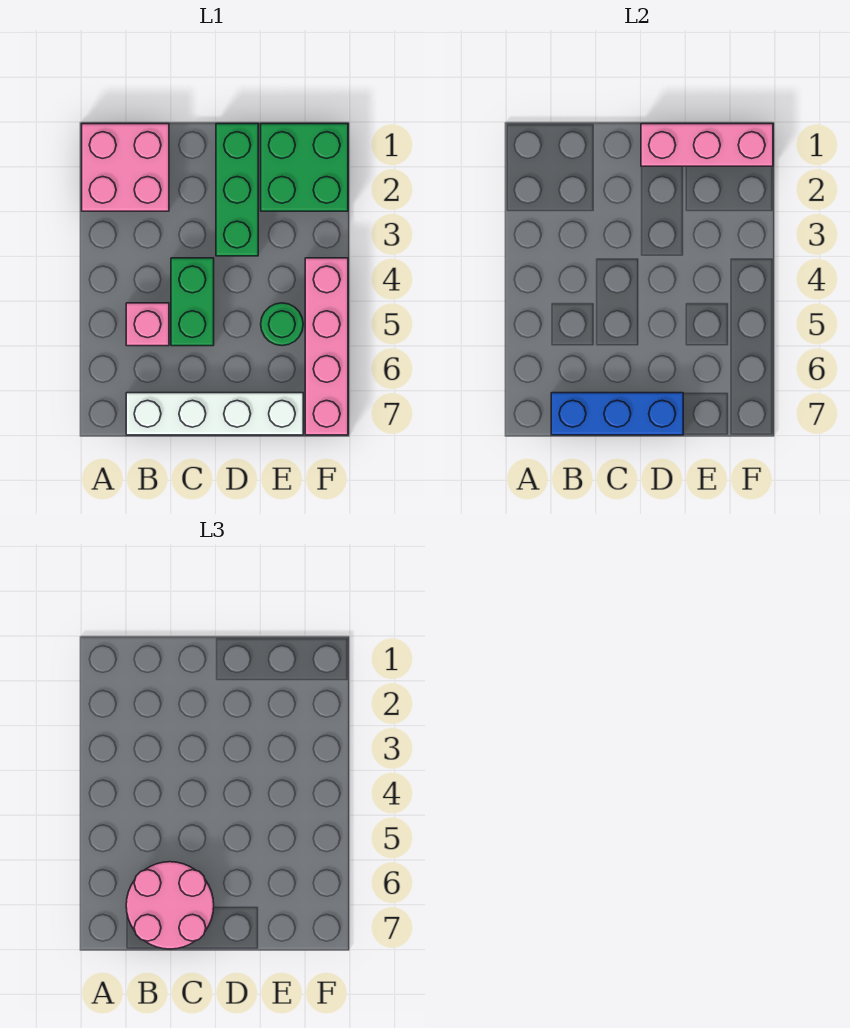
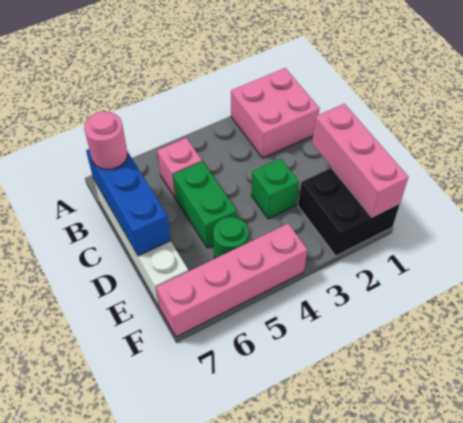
pink round brick B6:C7 level 3 -> pink round brick B7 level 3
green brick C4:C5 level 1 -> green brick C5:D5 level 1
green brick D1:D3 level 1 -> green brick D3 level 1
green brick E1:F2 level 1 -> black brick E1:F2 level 1

